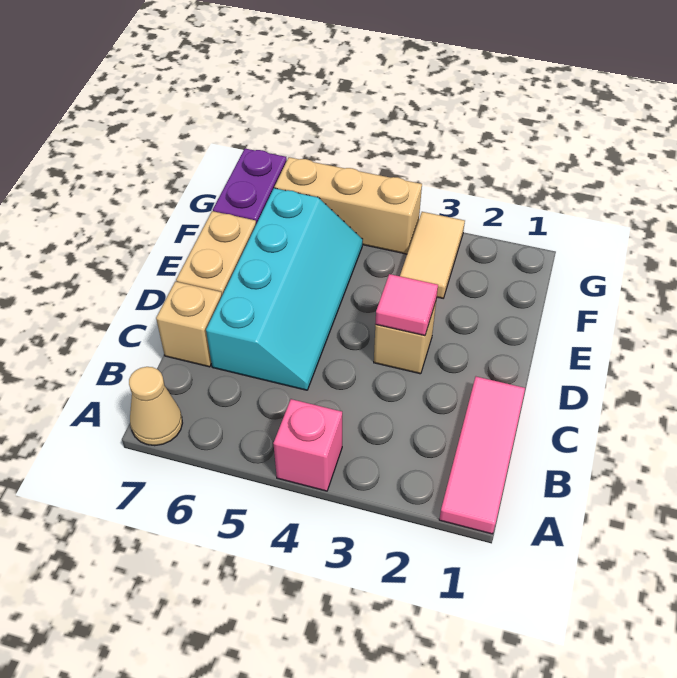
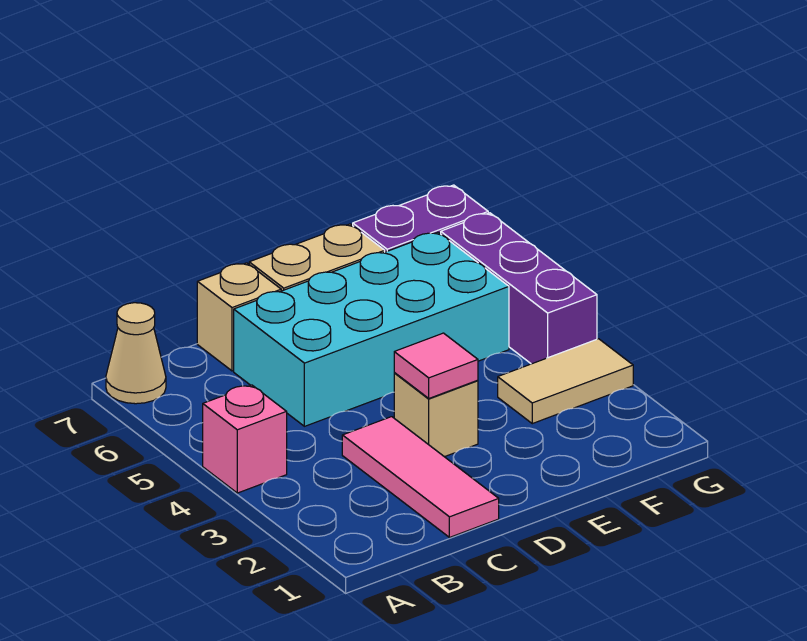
pink tile A1:C1 level 1 -> pink tile C1:C3 level 1
cyan slope C5:F6 level 1 top 6 -> cyan brick C5:F6 level 1
tan brick G4:G6 level 1 -> purple brick G4:G6 level 1

